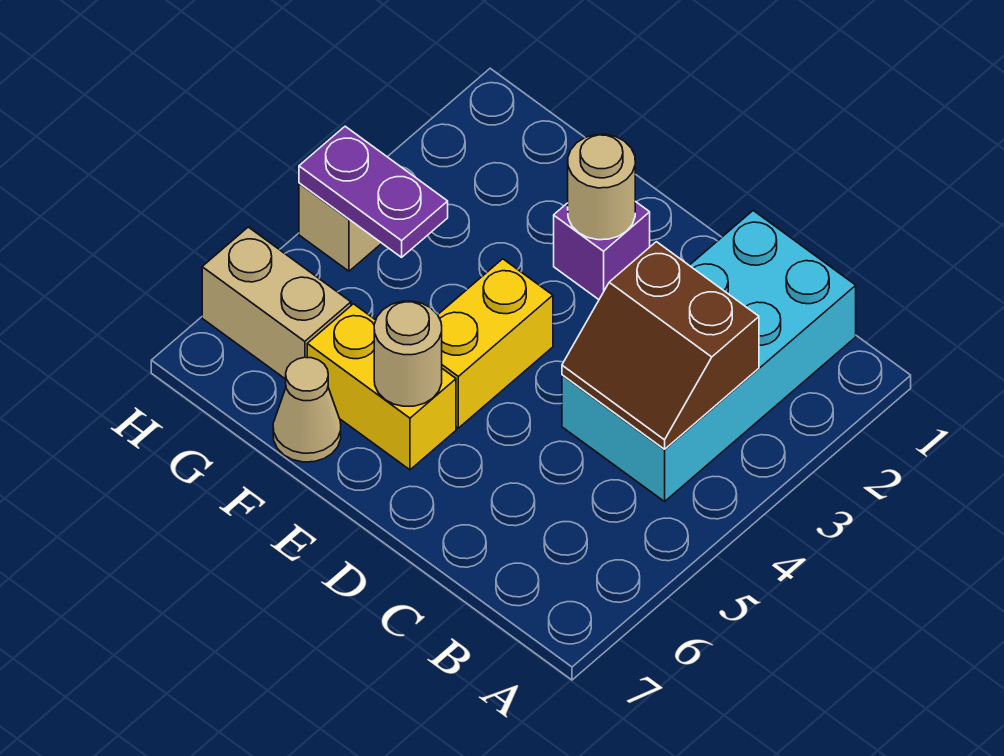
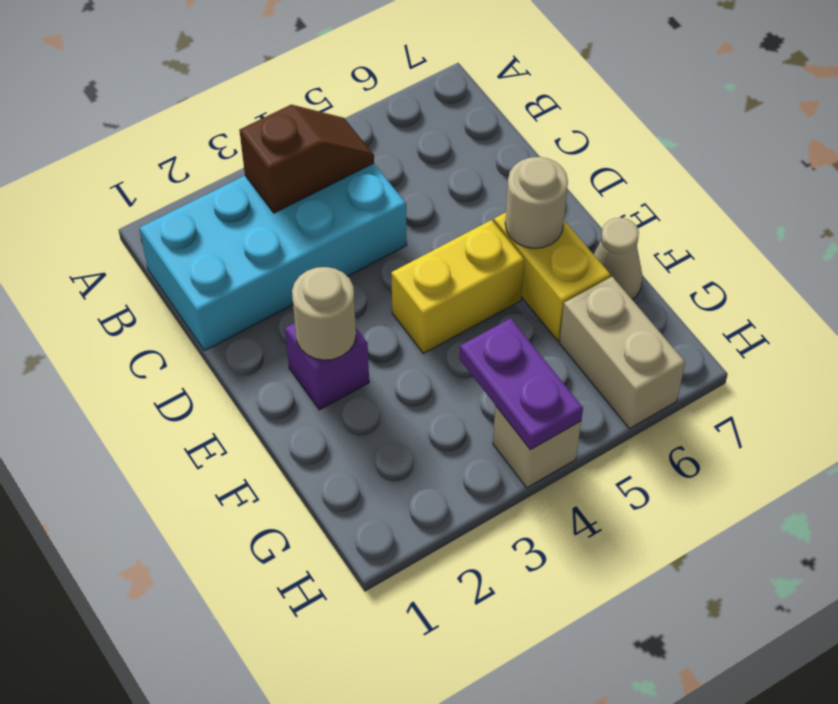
brown slope B3:C4 level 2 top 3 -> brown slope B3:B4 level 2 top 3

